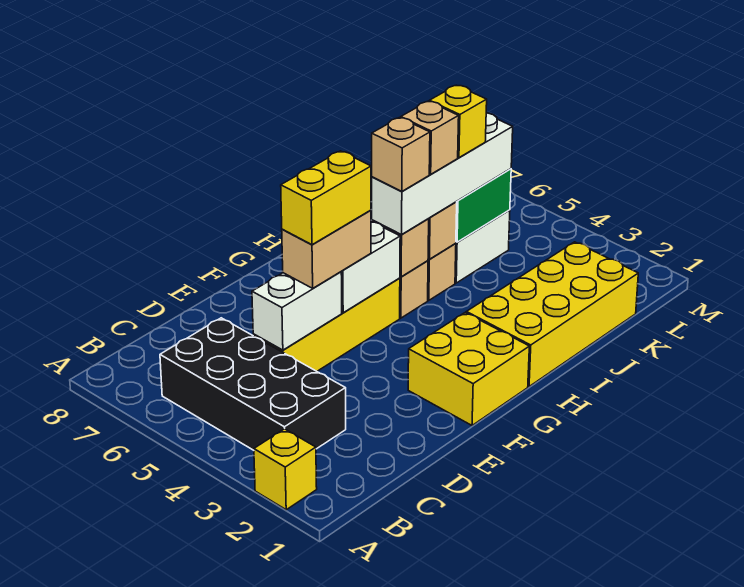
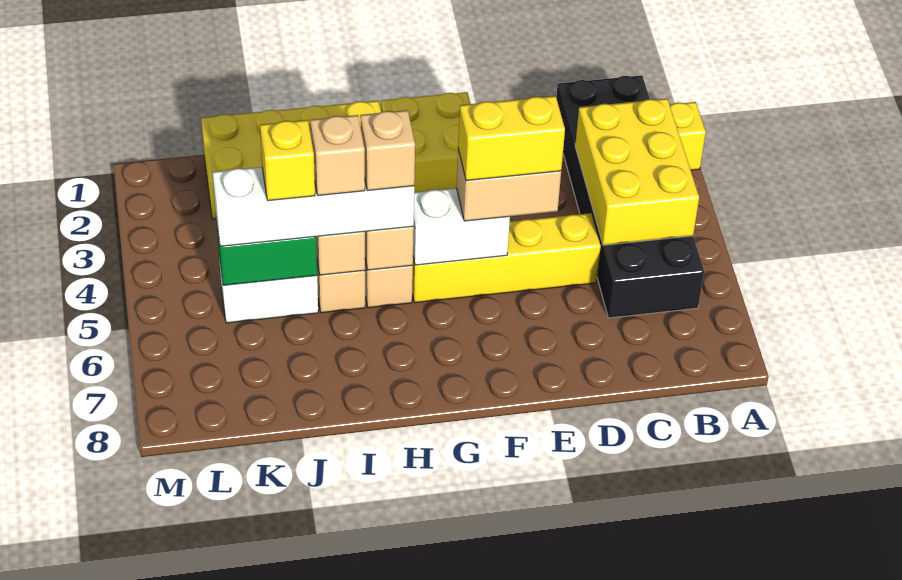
black brick B3:C6 level 1 -> black brick B1:C6 level 1
none -> yellow brick B3:C5 level 2
white brick D5:E5 level 2 -> none

